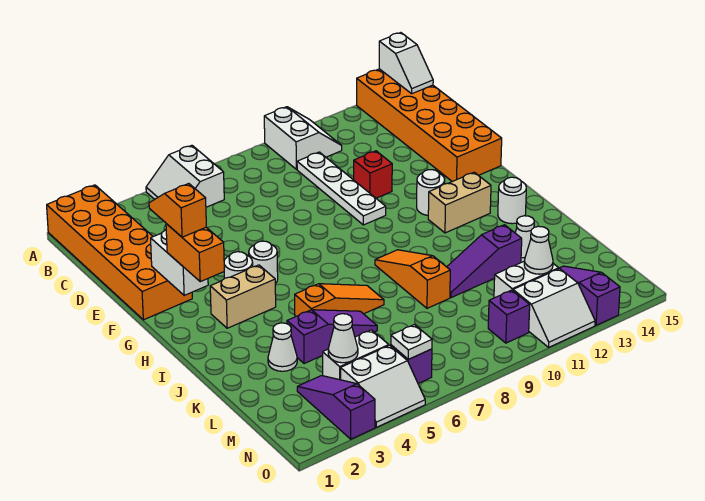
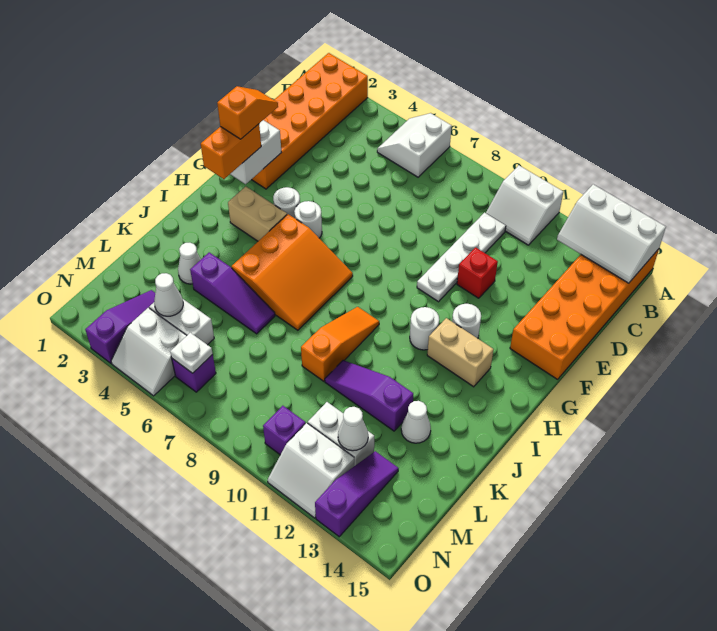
white slope A10:B11 level 1 top 10 -> white slope A10:B11 level 1 top A
white slope A15:B15 level 2 top A -> white slope A13:B15 level 2 top A
white round brick I14 level 1 -> white round brick H11 level 1
orange slope J5:J7 level 1 top 5 -> orange slope H5:J7 level 1 top 5

